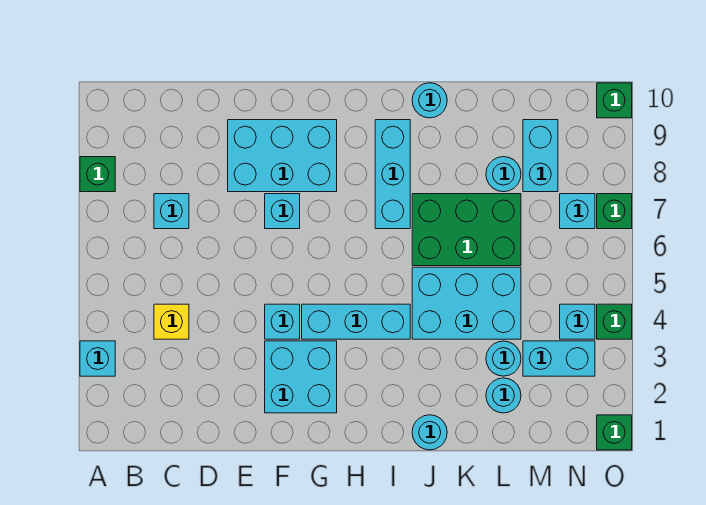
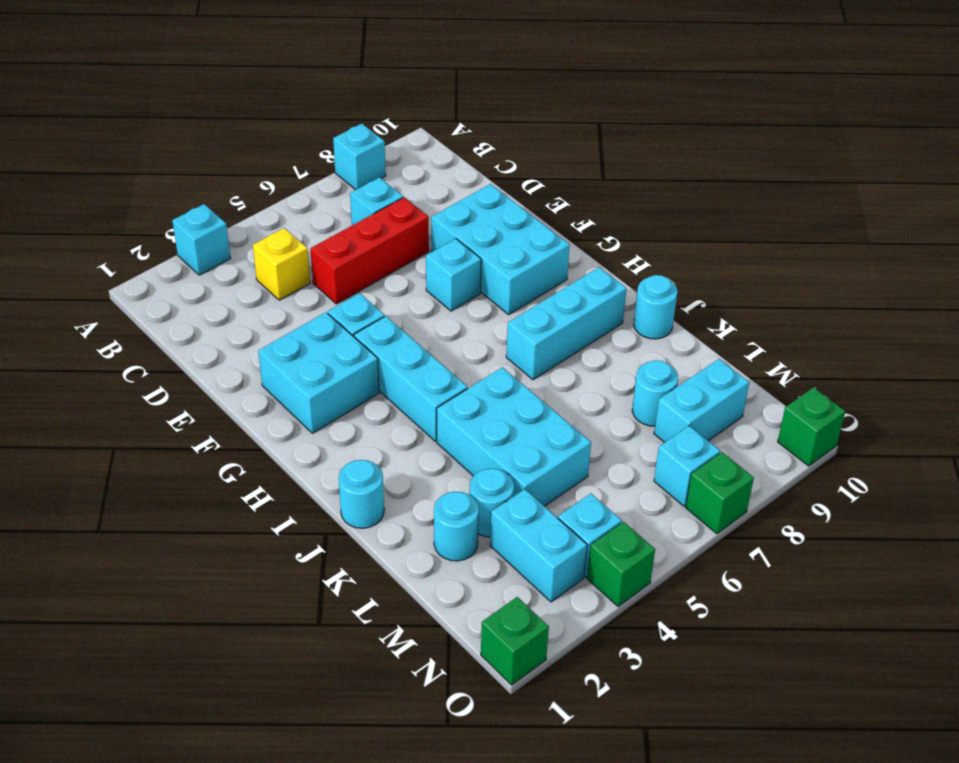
green brick A8 level 1 -> cyan brick A8 level 1
none -> red brick D5:D7 level 1
green brick J6:L7 level 1 -> none

